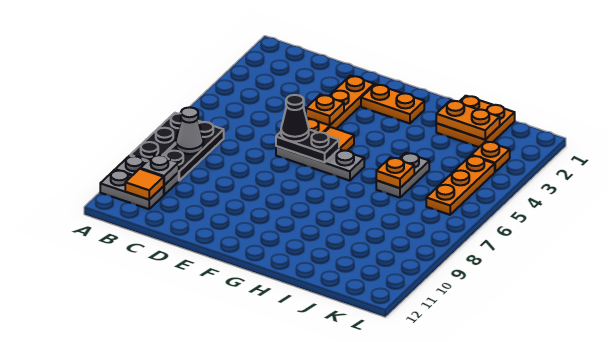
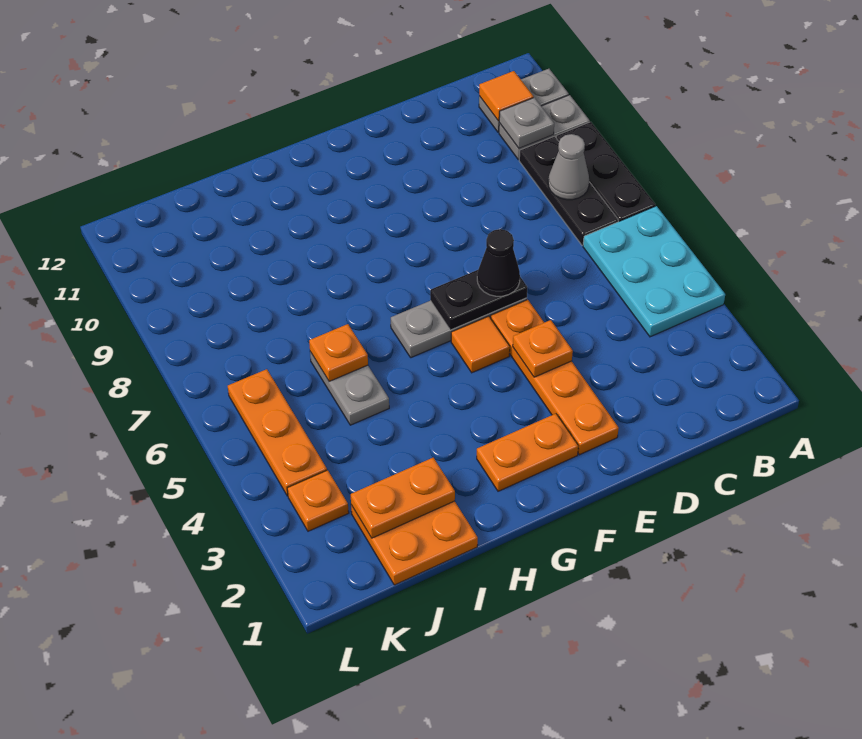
none -> cyan plate A4:B6 level 1

